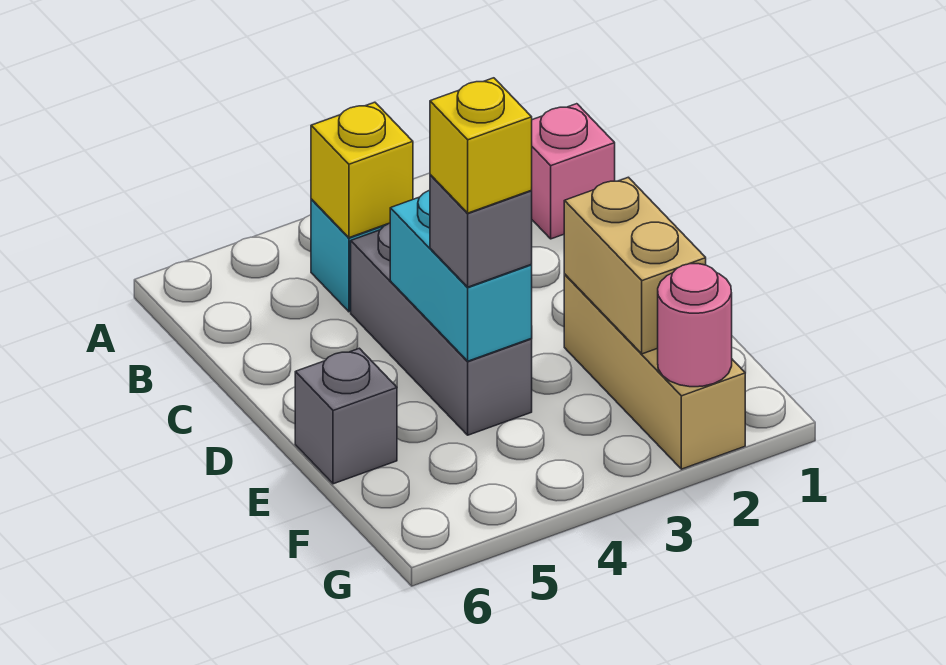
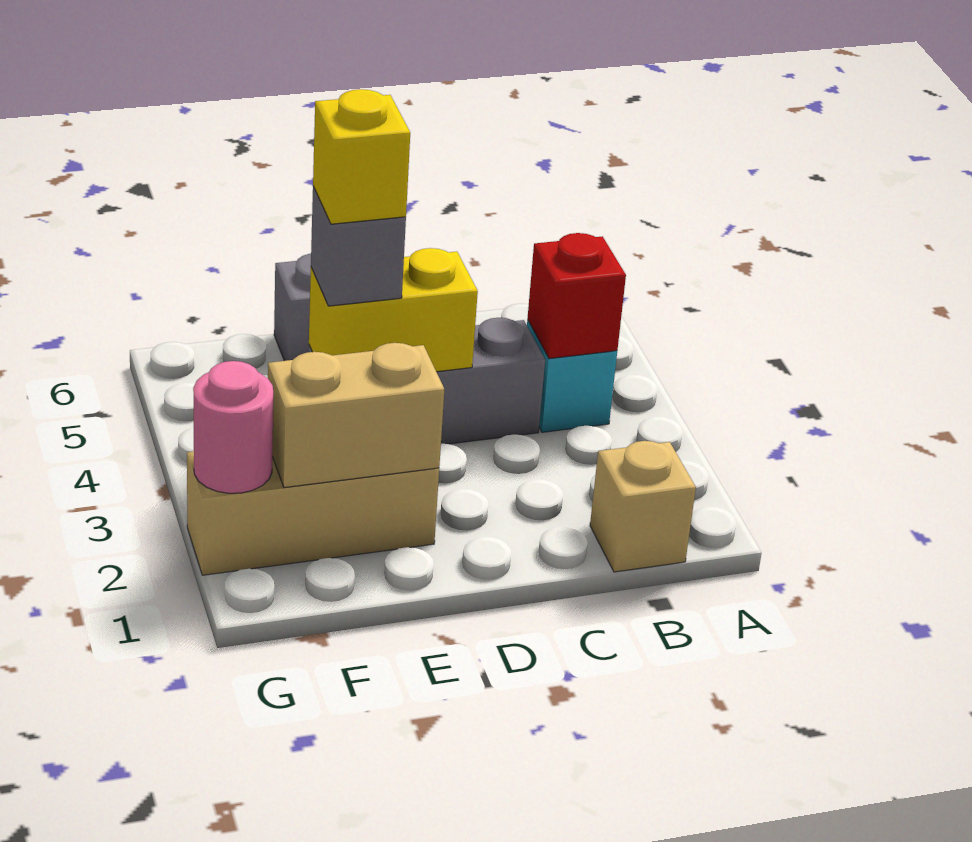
pink brick B1 level 1 -> tan brick B1 level 1
yellow brick B4 level 2 -> red brick B4 level 2
cyan brick D4:E4 level 2 -> yellow brick D4:E4 level 2

